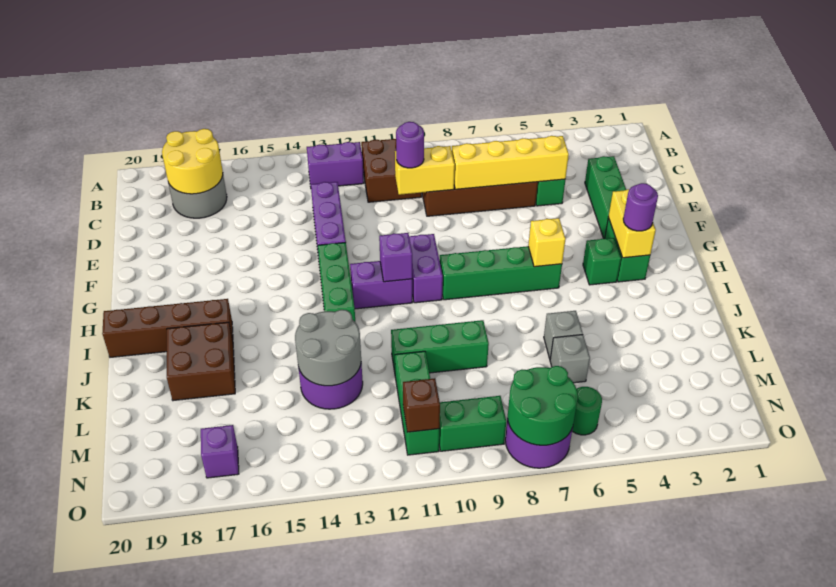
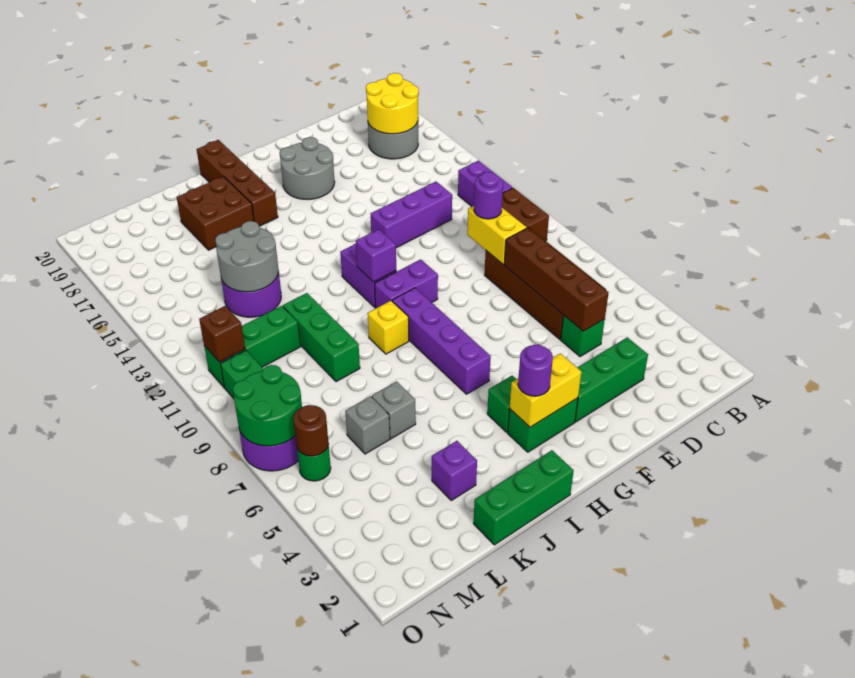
yellow brick D5:D8 level 2 -> brown brick D5:D8 level 2
none -> grey round brick F17:G18 level 1
green brick G13:I13 level 1 -> green brick I1:K1 level 1
green brick H6:H9 level 1 -> purple brick H6:H9 level 1
yellow brick H6 level 2 -> yellow brick I9 level 1
none -> brown round brick N6 level 2
purple brick N17 level 1 -> purple brick K3 level 1

